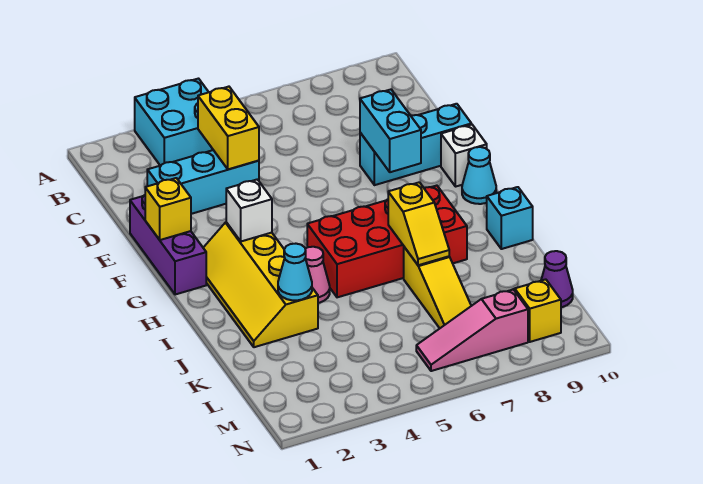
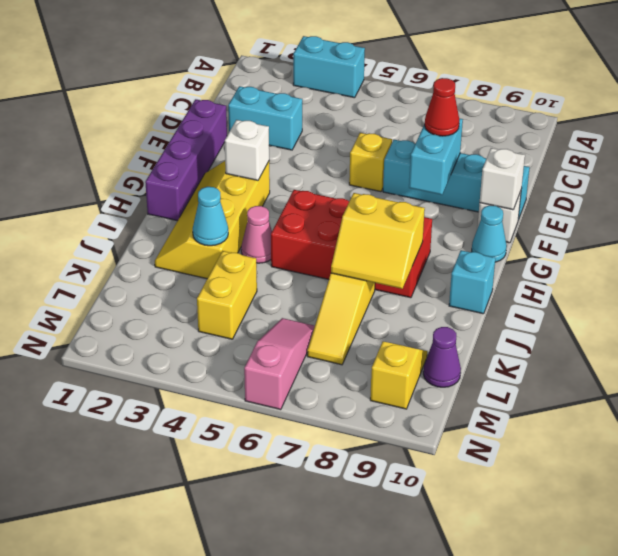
cyan brick A3:B4 level 1 -> cyan brick A3:A4 level 1
yellow brick C4:D4 level 2 -> yellow brick K4:L4 level 1
cyan brick D2:D4 level 1 -> cyan brick D2:D3 level 1
purple brick E1:G1 level 1 -> purple brick E1:H1 level 1
cyan brick E8:E10 level 1 -> cyan brick E7:E10 level 1
none -> red cone E8 level 3
yellow brick F1 level 2 -> yellow brick E6 level 1
none -> white brick F10 level 2
yellow slope I7:J7 level 2 top I -> yellow slope I7:J8 level 2 top I
pink slope M6:M8 level 1 top 8 -> pink slope L6:N6 level 1 top N

